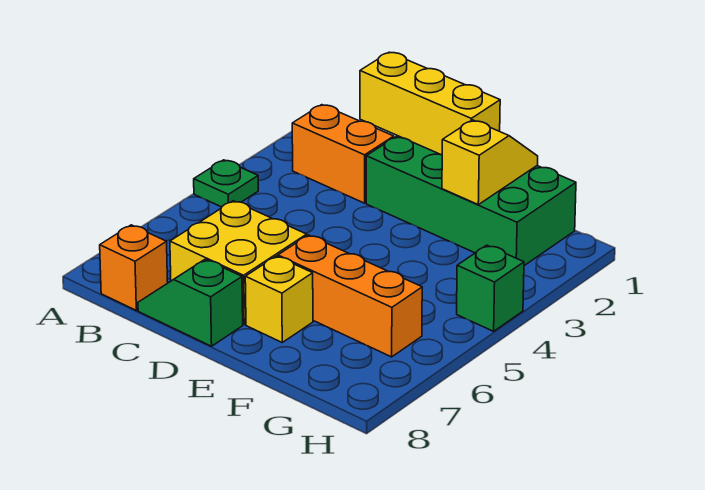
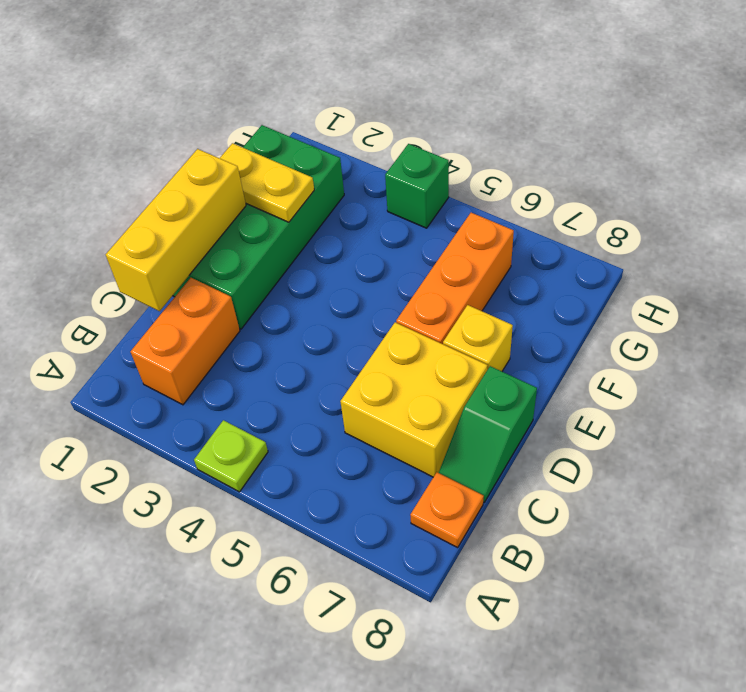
green plate A4 level 1 -> lime plate A4 level 1
orange brick B8 level 1 -> orange plate B8 level 1
yellow slope F1:F2 level 2 top 2 -> yellow plate F1:F2 level 2

